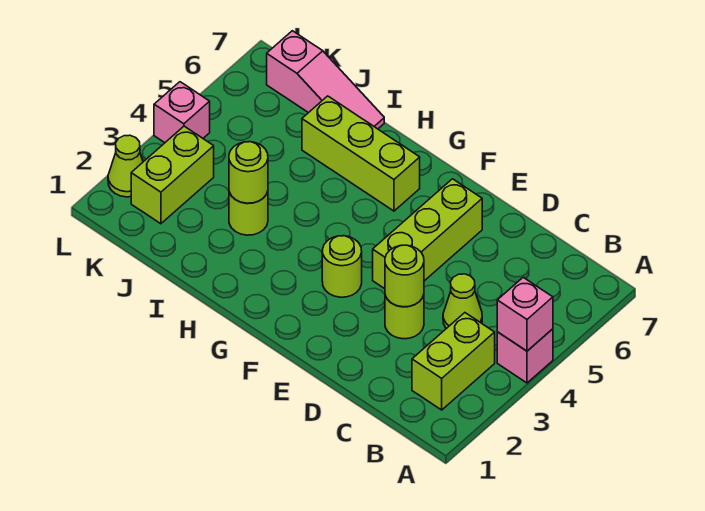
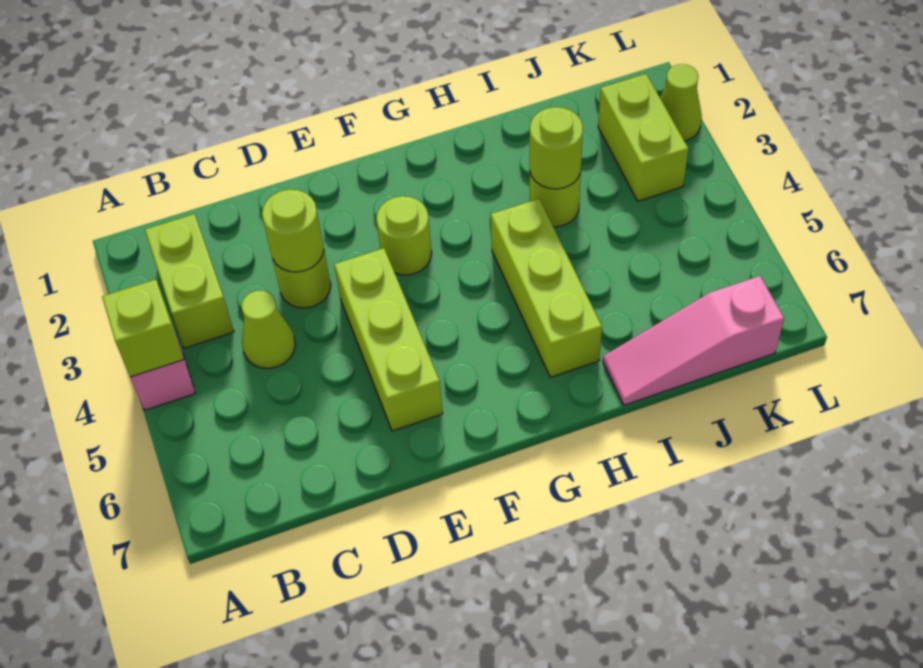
pink brick A4 level 2 -> lime brick A4 level 2
lime brick G6:I6 level 1 -> lime brick H4:H6 level 1
pink brick L4 level 1 -> none

